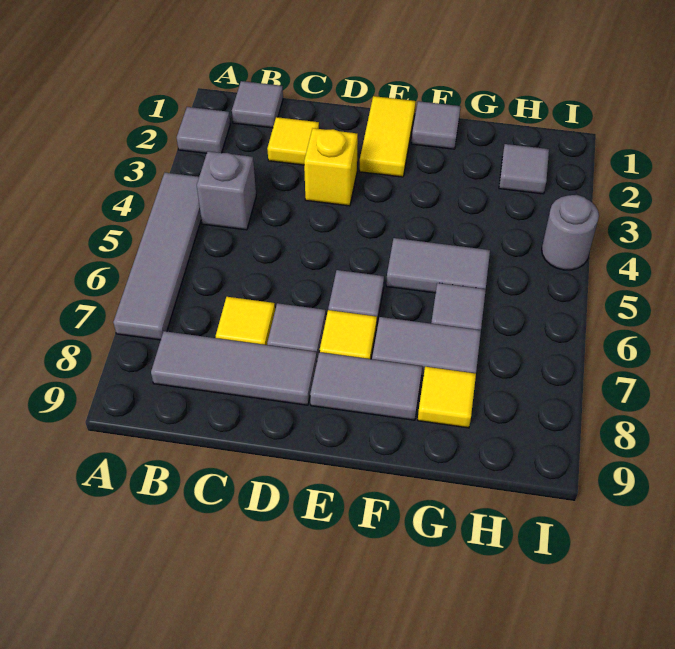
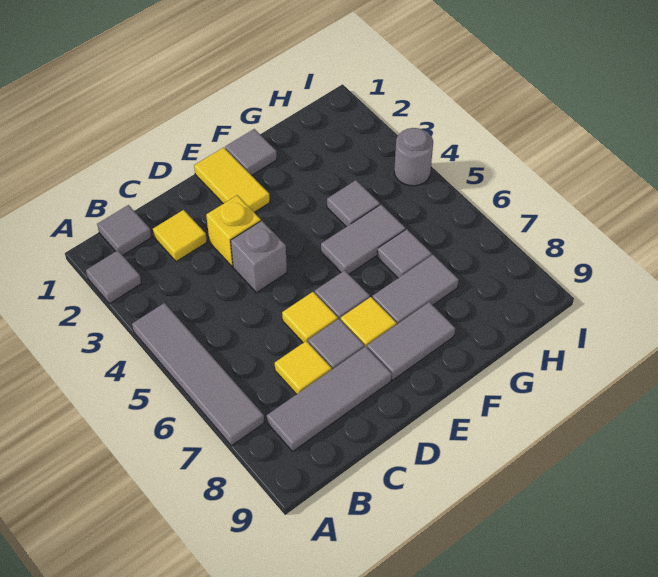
grey brick B4 level 1 -> grey brick D4 level 1
yellow tile G8 level 1 -> yellow tile D6 level 1
grey tile H2 level 1 -> grey tile G4 level 1

